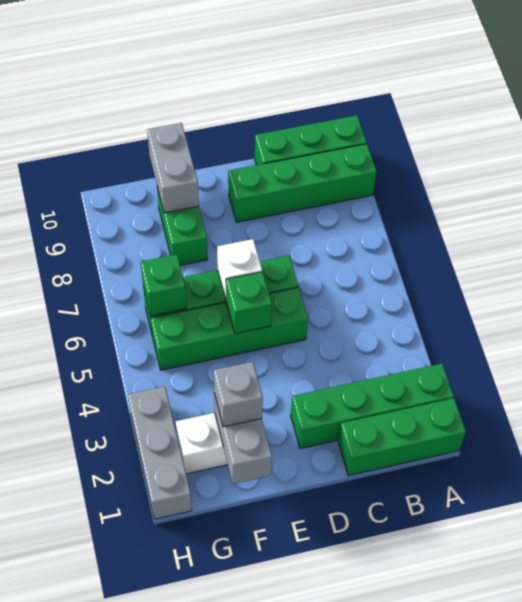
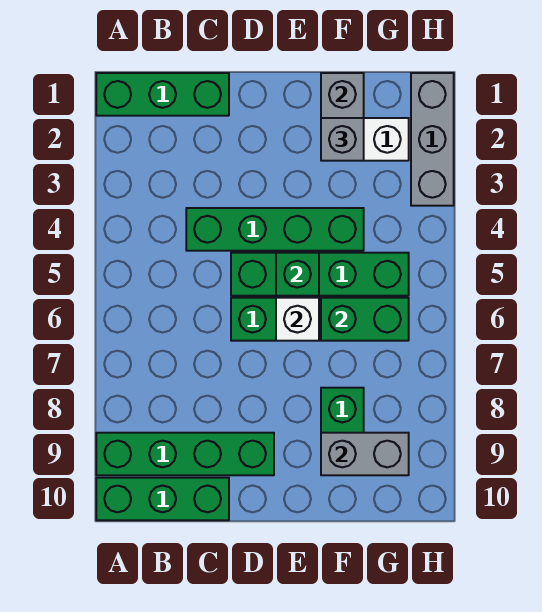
green brick A2:D2 level 1 -> green brick C4:F4 level 1
grey brick F9:F10 level 2 -> grey brick F9:G9 level 2
green brick G6 level 2 -> green brick F6:G6 level 2

